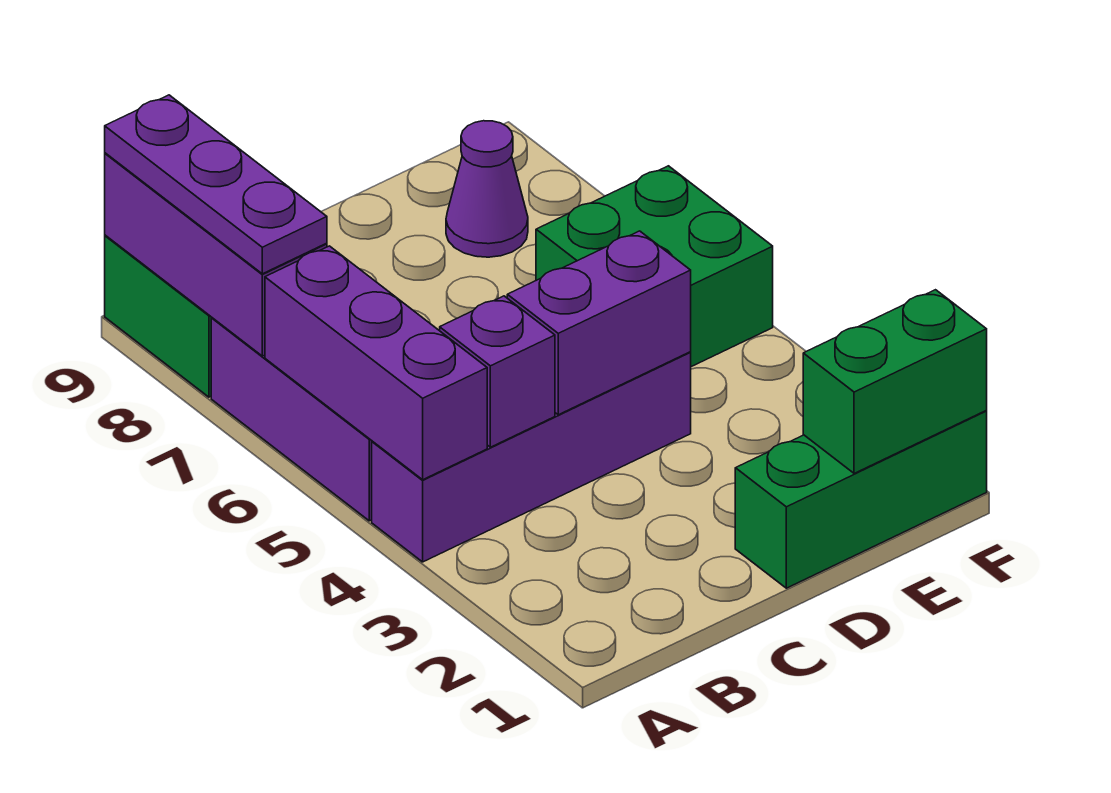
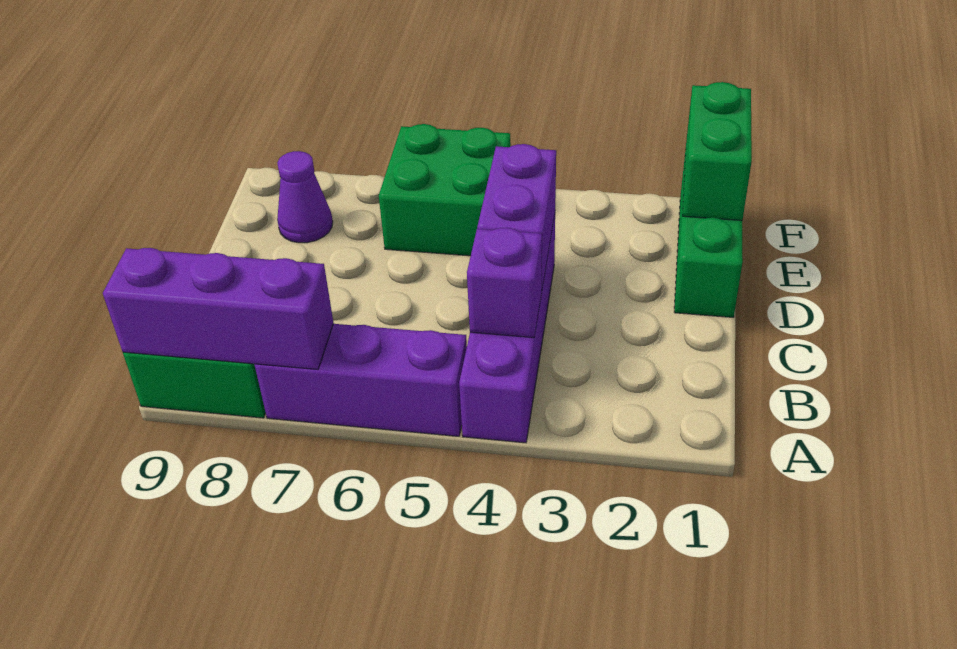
purple brick A4:A6 level 2 -> none
purple plate A7:A9 level 3 -> none

